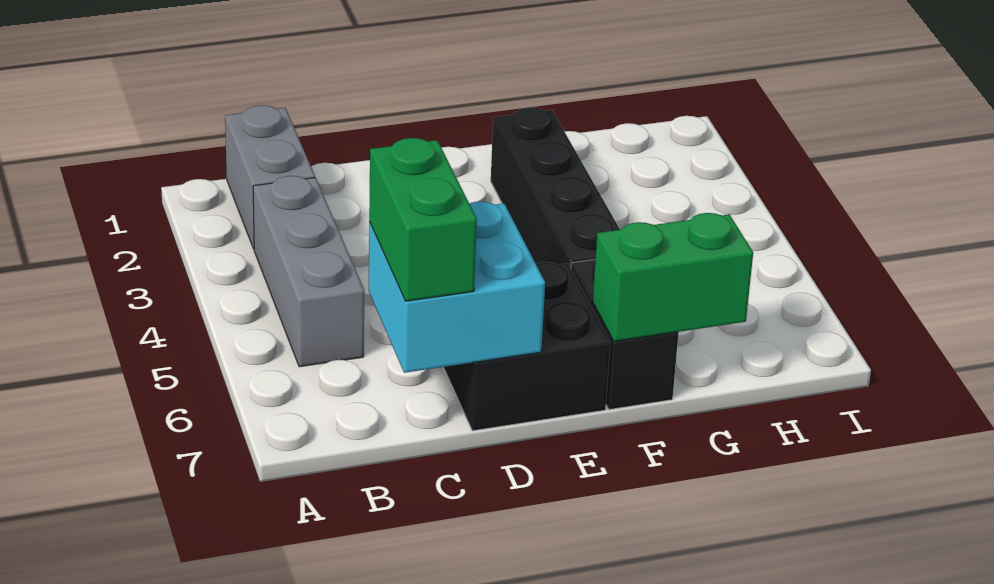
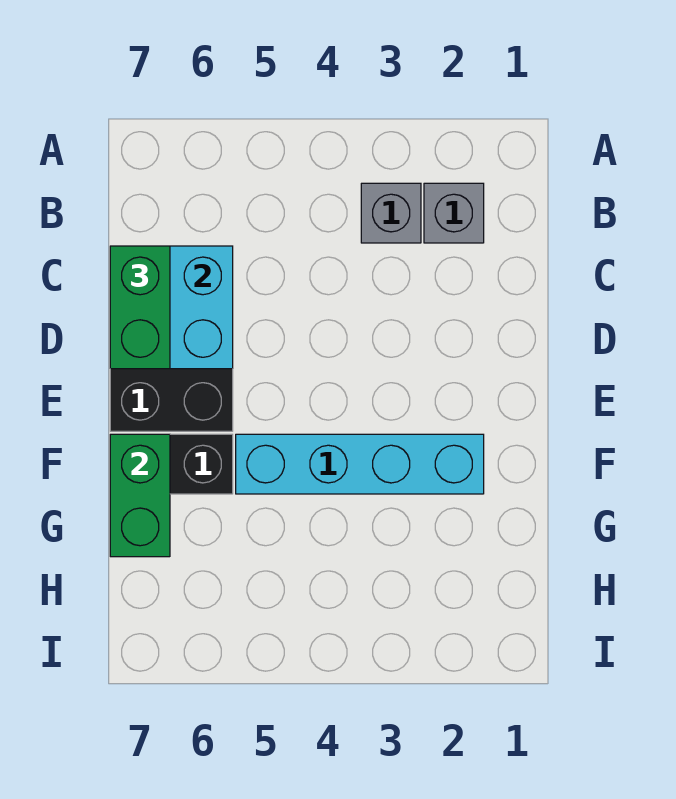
grey brick B1:B2 level 1 -> grey brick B2 level 1
grey brick B3:B5 level 1 -> grey brick B3 level 1
green brick C6:C7 level 3 -> green brick C7:D7 level 3
black brick F2:F5 level 1 -> cyan brick F2:F5 level 1

